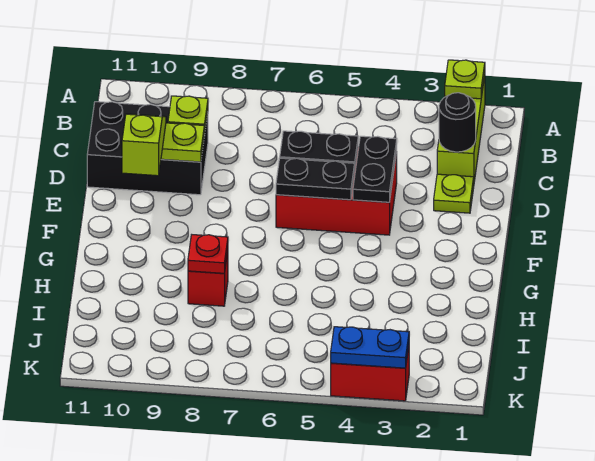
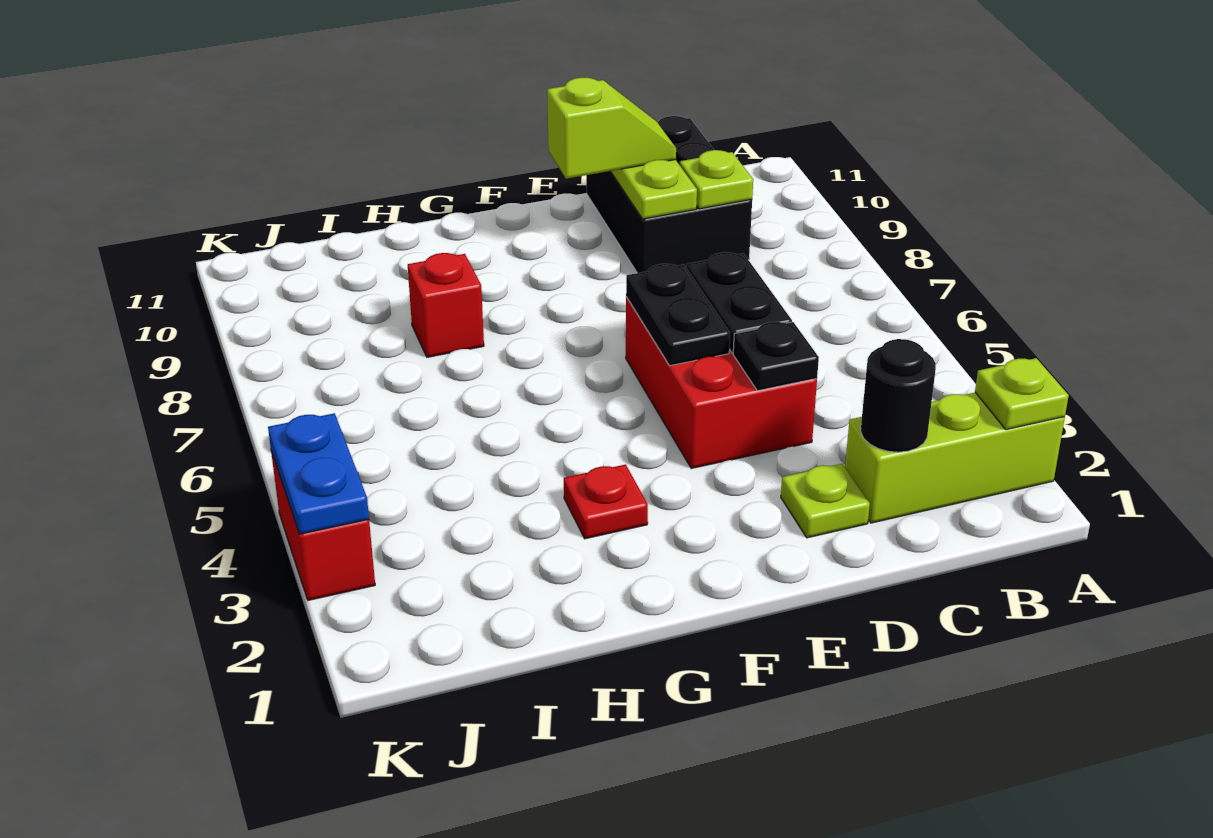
black plate D4:E4 level 2 -> black plate D4 level 2
red plate H8 level 2 -> red plate G3 level 1

